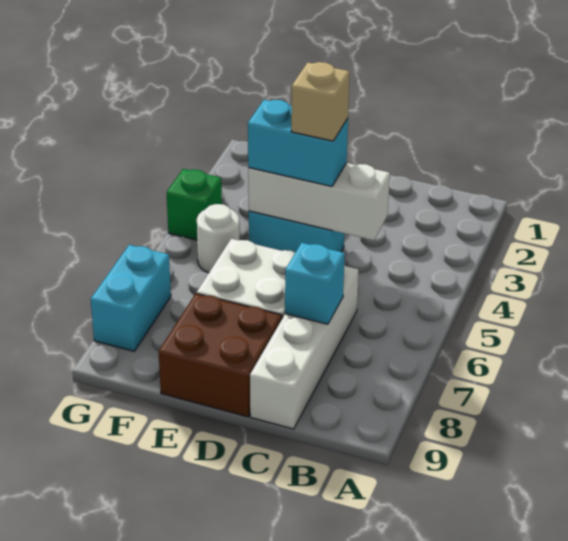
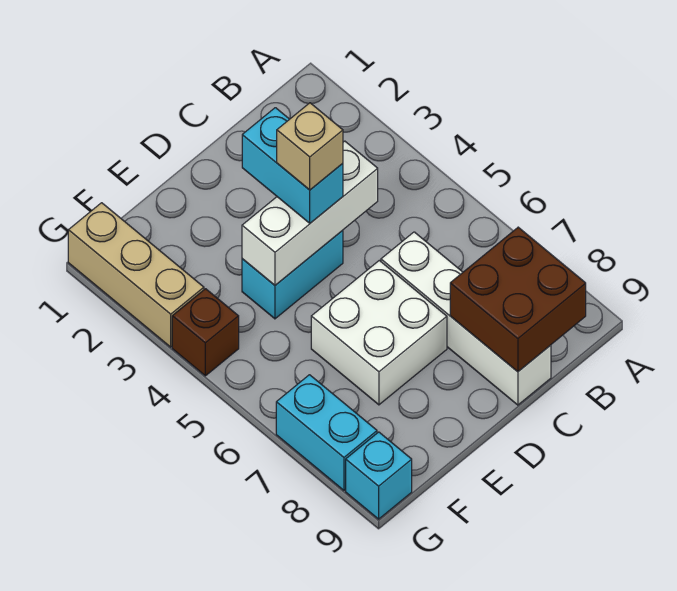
cyan brick C7 level 2 -> cyan brick G9 level 1
cyan brick D4:E4 level 3 -> cyan brick D3:D4 level 3
brown brick D8:E9 level 1 -> brown brick B8:C9 level 2
white round brick F5 level 1 -> none
none -> tan brick G1:G3 level 1
green brick G4 level 1 -> brown brick G4 level 1

